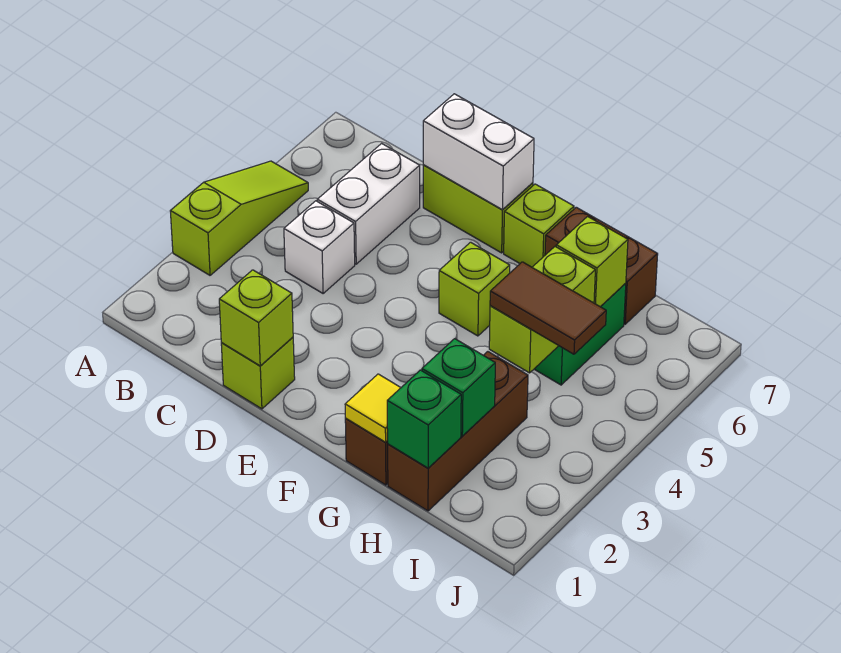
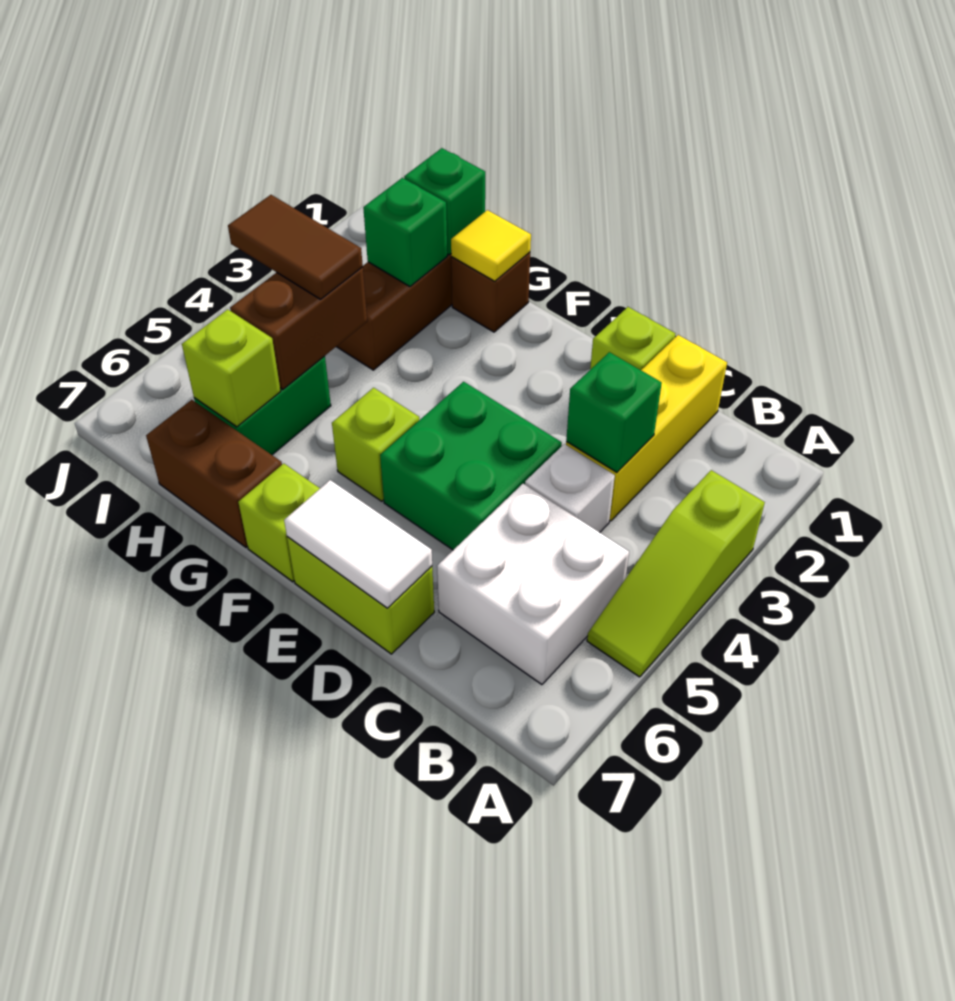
none -> yellow brick C1:C3 level 1
none -> green brick C3 level 2
white brick C5:C6 level 1 -> white brick B5:C6 level 1
lime brick D1 level 2 -> none
none -> green brick D4:E5 level 1
white brick D7:E7 level 2 -> white tile D7:E7 level 2
lime brick H4:H5 level 2 -> brown brick H4:H5 level 2

